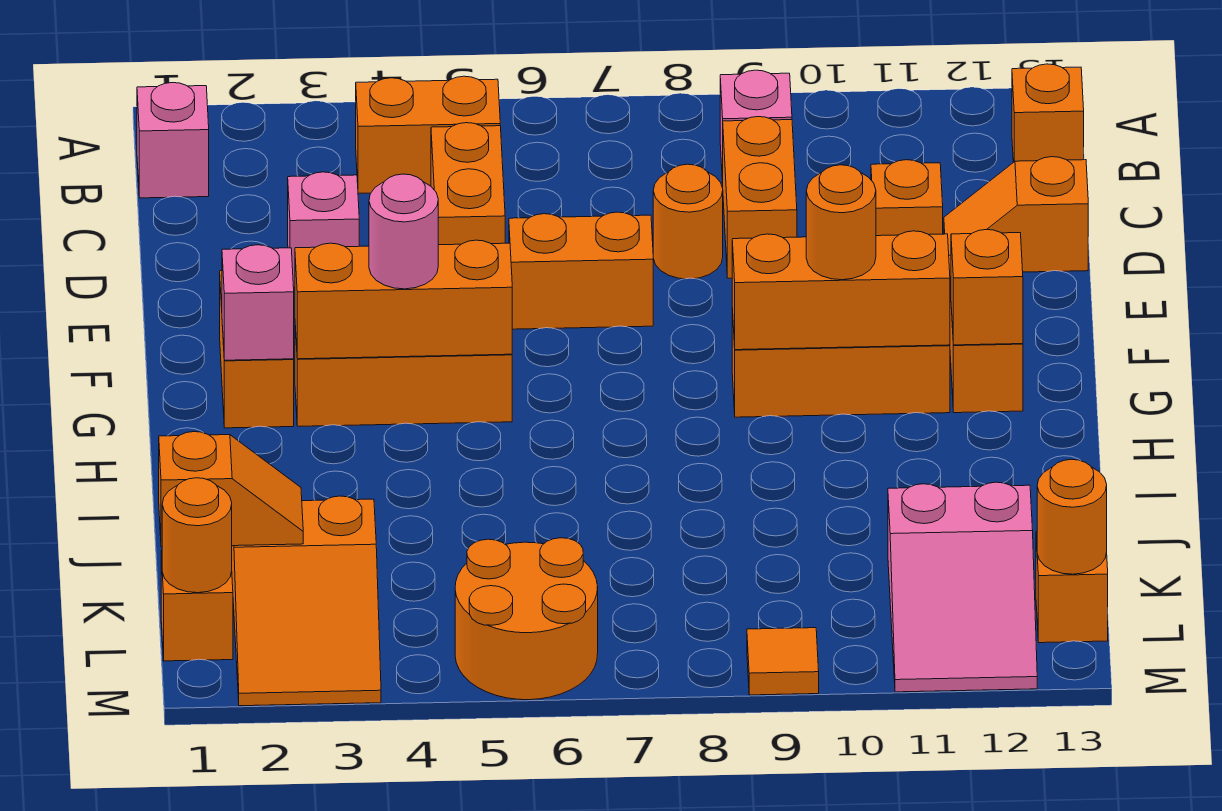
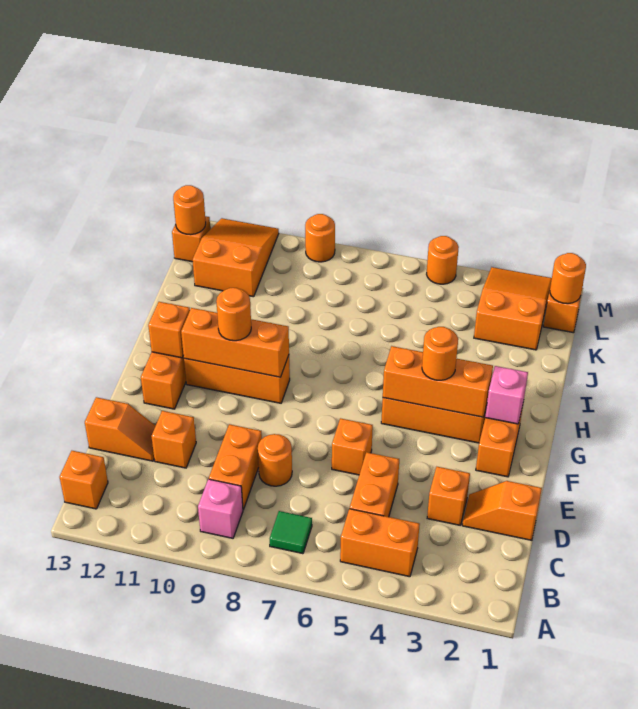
pink brick B1 level 1 -> none
none -> green tile B7 level 1
pink brick D3 level 1 -> orange brick D3 level 1
orange brick E6:E7 level 1 -> orange brick E6 level 1
pink round brick G4 level 3 -> orange round brick G4 level 3
orange slope K1:K2 level 2 top 1 -> orange slope D1:D2 level 1 top 1
pink slope K11:M12 level 1 top K -> orange slope K11:M12 level 1 top K
orange round brick L5:M6 level 1 -> orange round brick M5 level 1
orange tile M9 level 1 -> orange round brick M9 level 1

